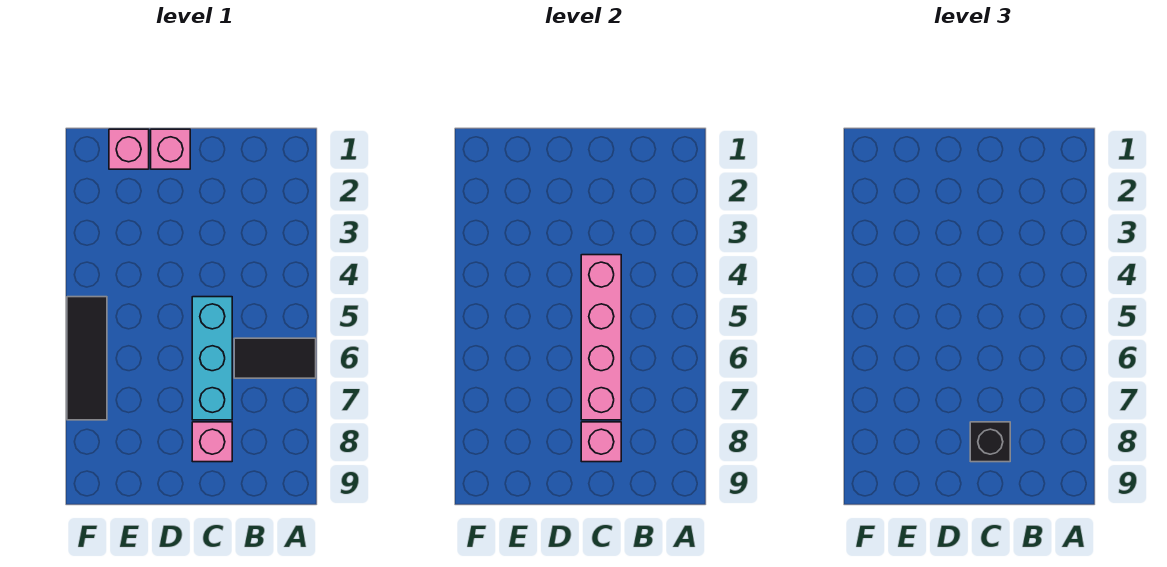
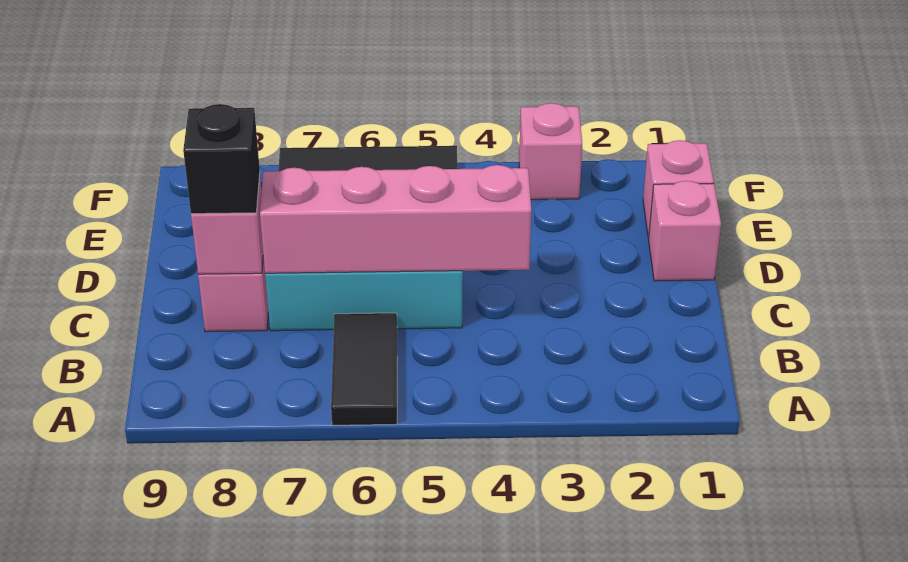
none -> pink brick F3 level 1

